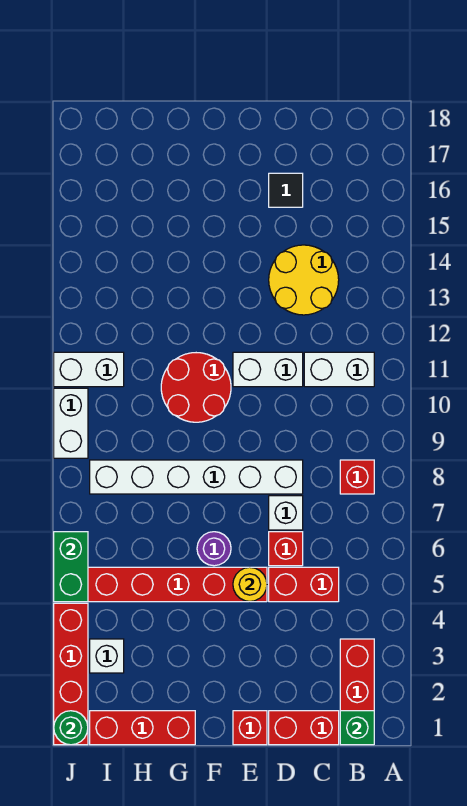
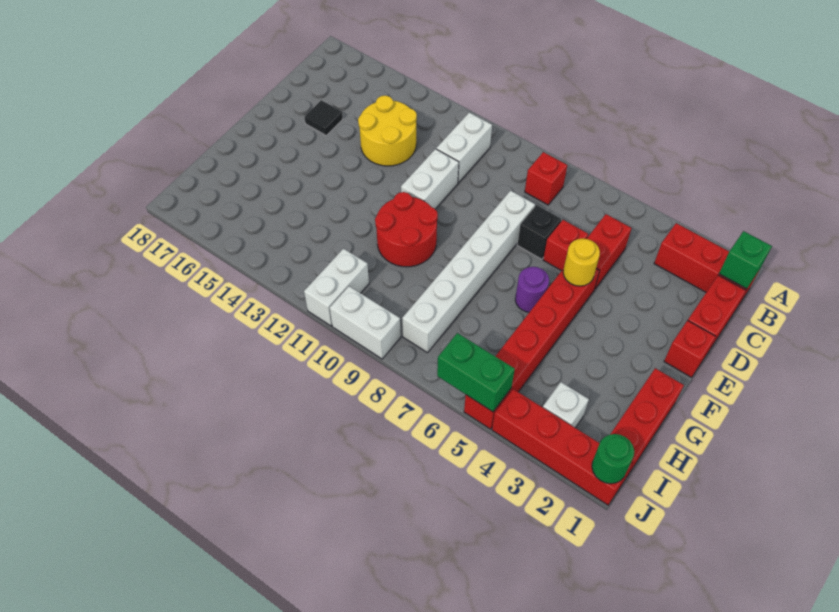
white brick D7 level 1 -> black brick D7 level 1

